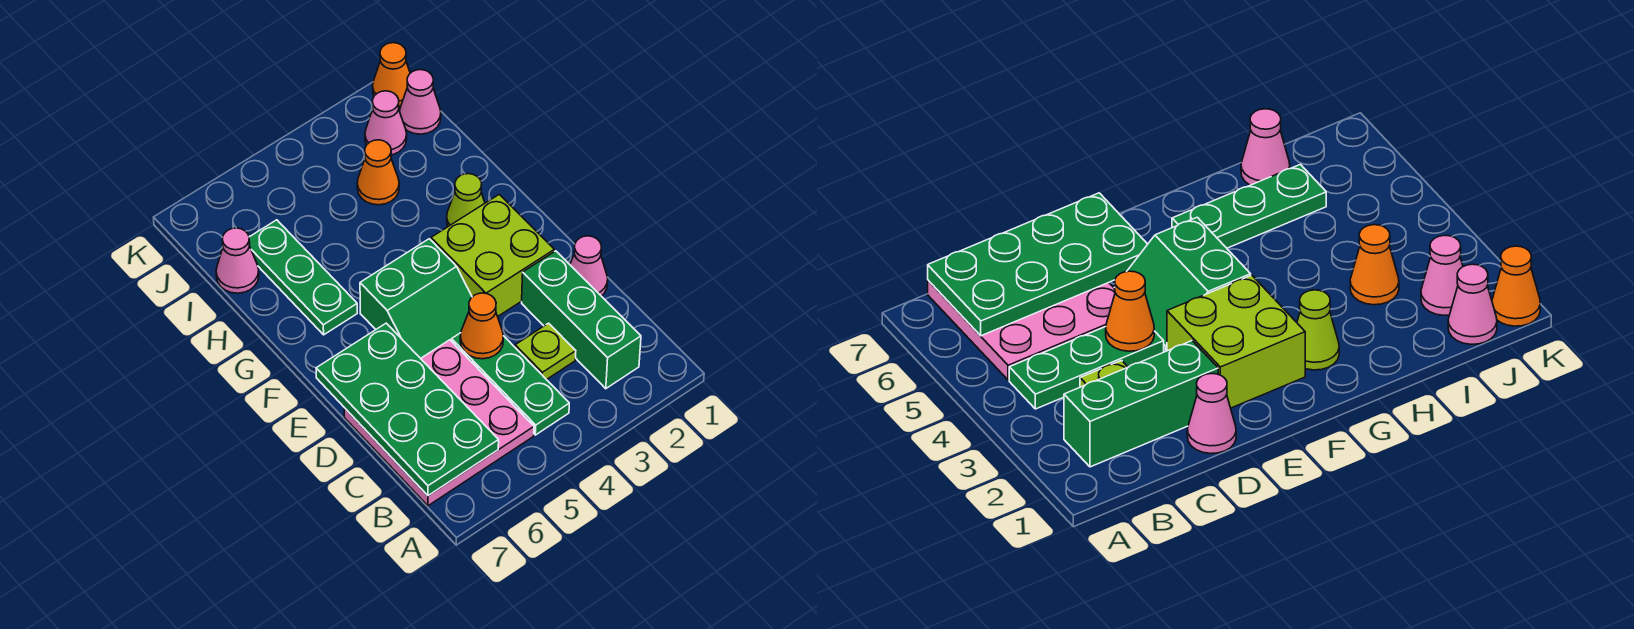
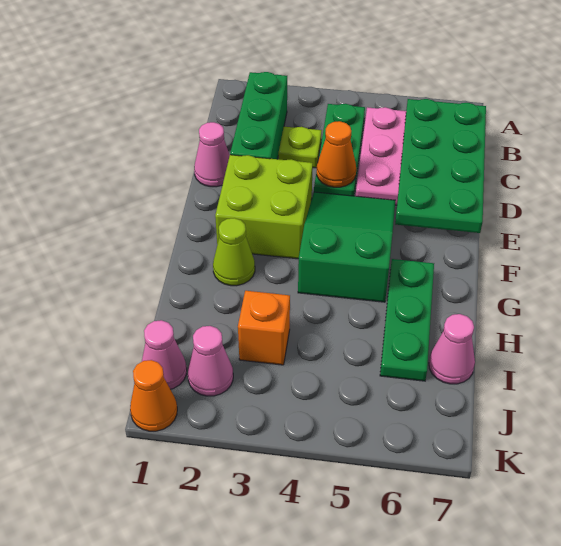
green slope E4:F5 level 1 top F -> green slope E4:G5 level 1 top G
orange cone I3 level 1 -> orange brick I3 level 1

